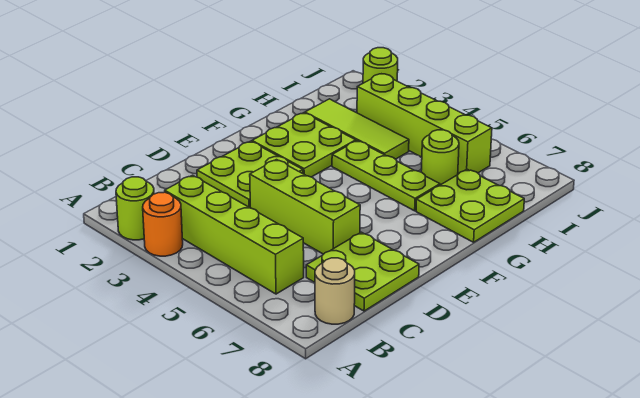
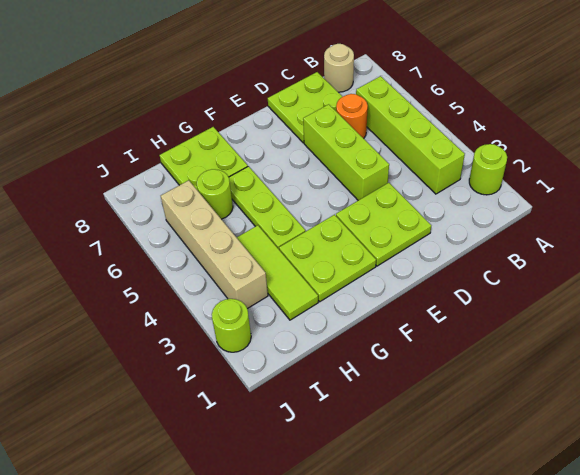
orange round brick A3 level 1 -> orange round brick C6 level 1
lime brick I3:I6 level 1 -> tan brick I3:I6 level 1

